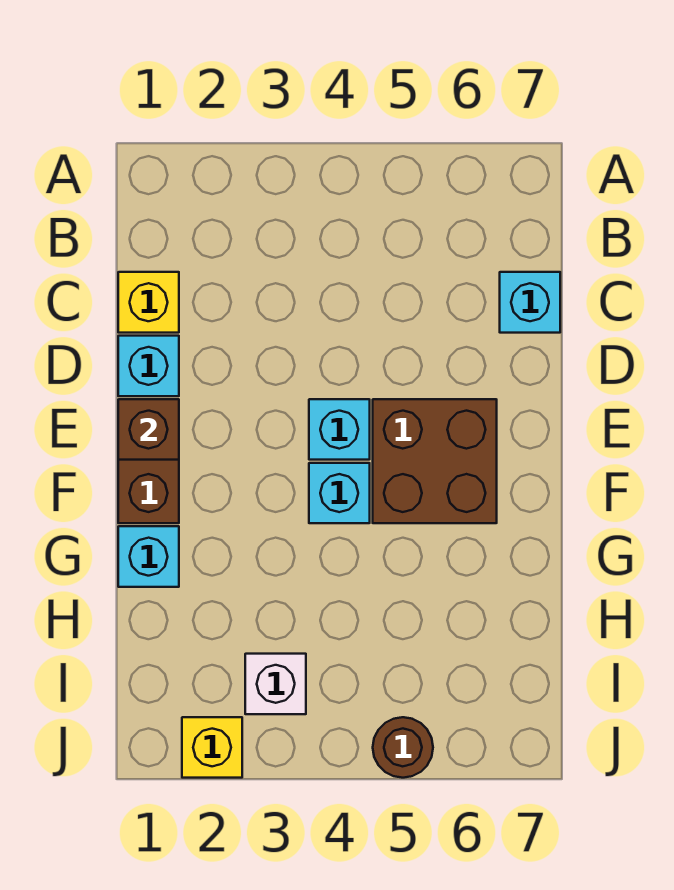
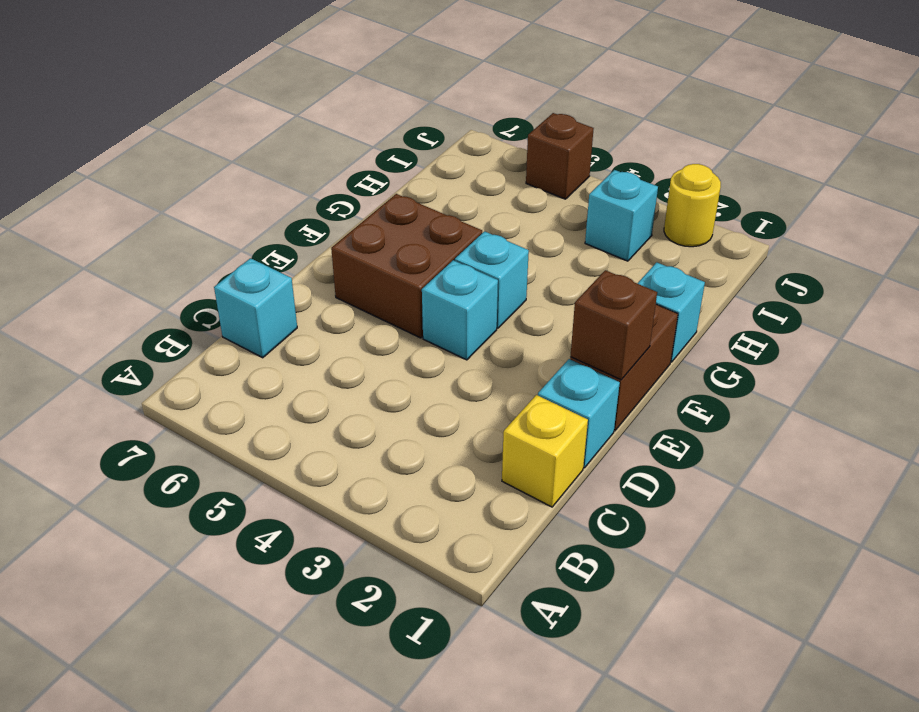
white brick I3 level 1 -> cyan brick I3 level 1
yellow brick J2 level 1 -> yellow round brick J2 level 1
brown round brick J5 level 1 -> brown brick J5 level 1

